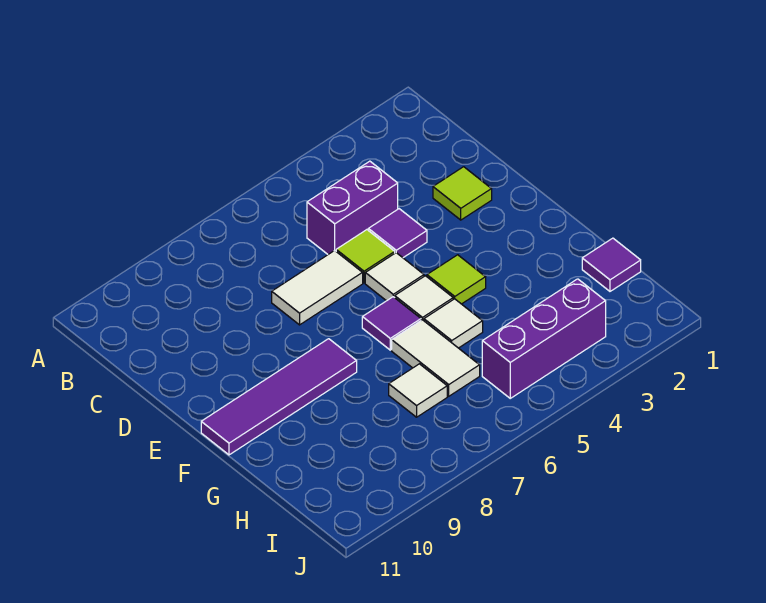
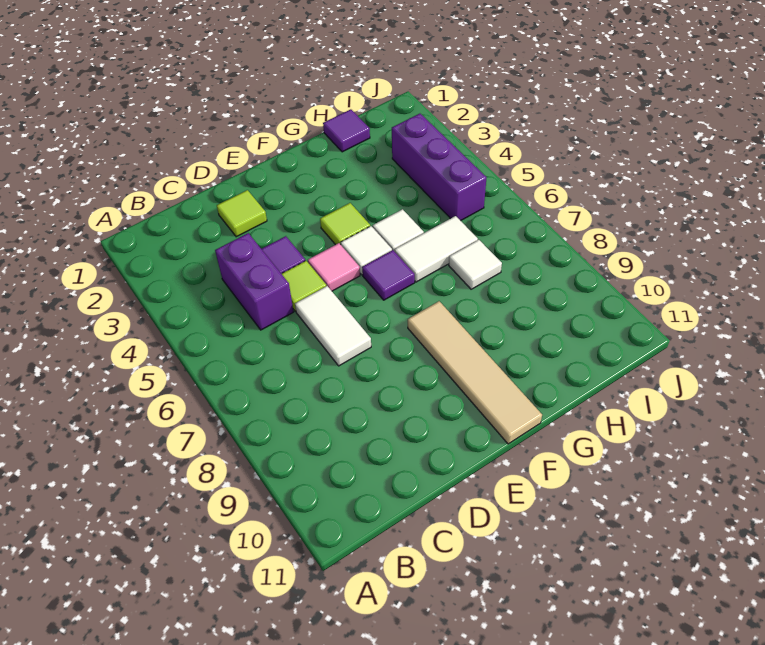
white tile E5 level 1 -> pink tile E5 level 1
purple tile F8:F11 level 1 -> tan tile F8:F11 level 1

